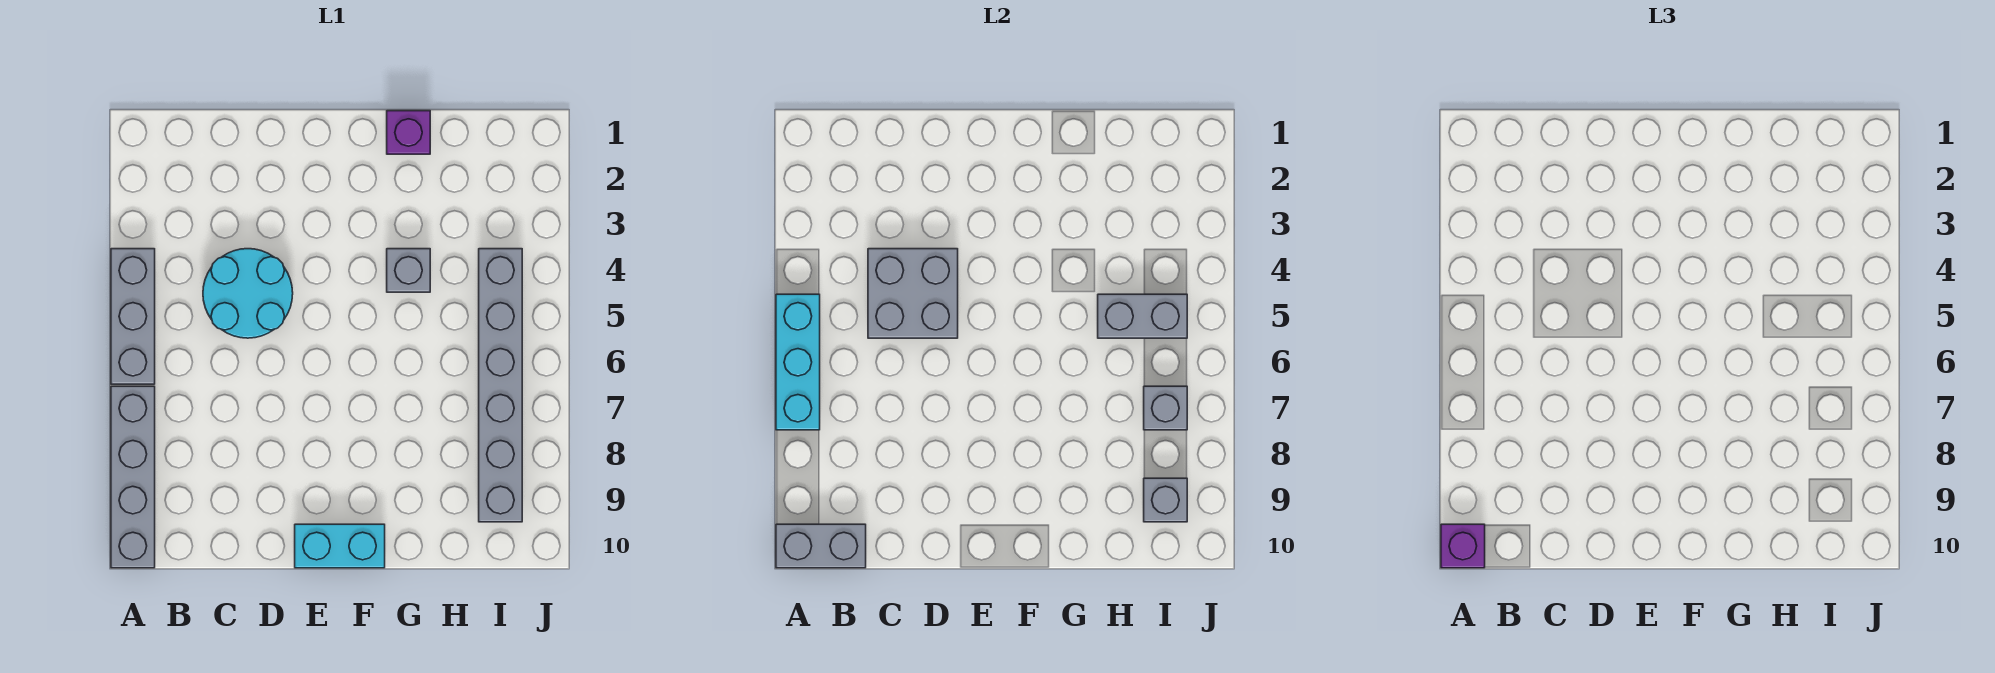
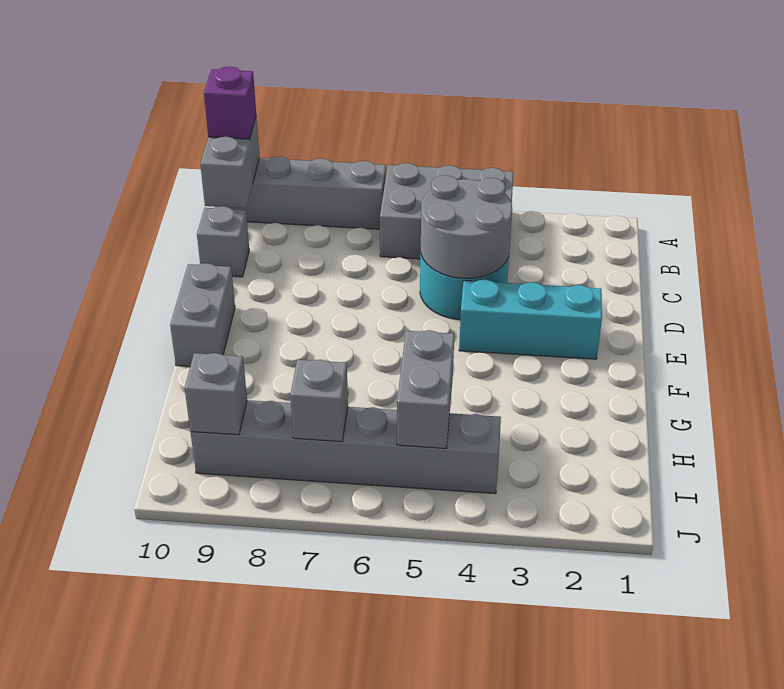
grey brick A4:A6 level 1 -> grey brick A4:B6 level 1
cyan brick A5:A7 level 2 -> cyan brick E2:E4 level 1
grey brick C4:D5 level 2 -> grey round brick C4:D5 level 2
cyan brick E10:F10 level 1 -> grey brick E10:F10 level 1
purple brick G1 level 1 -> none
grey brick G4 level 1 -> grey brick C10 level 1

